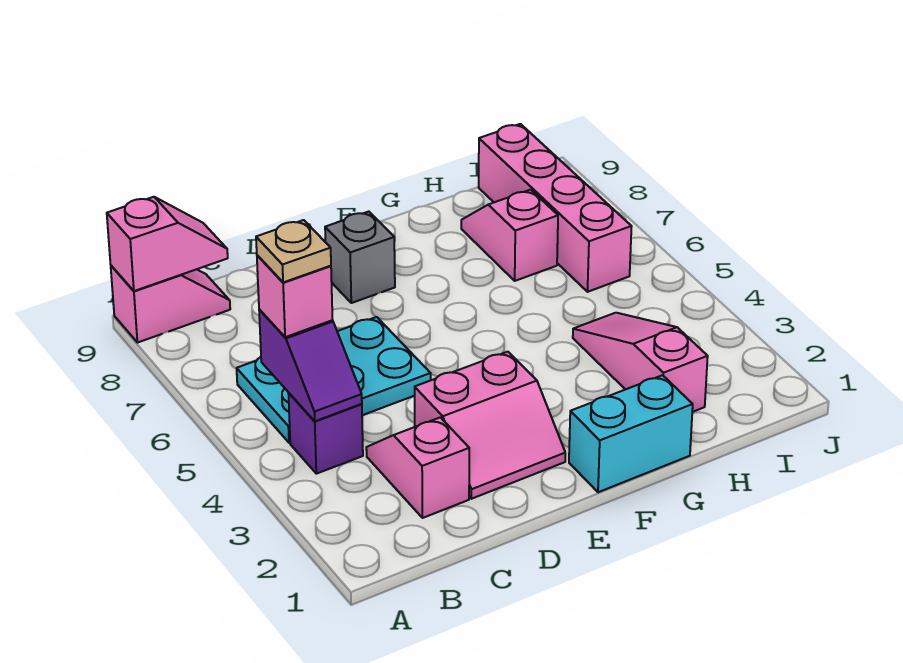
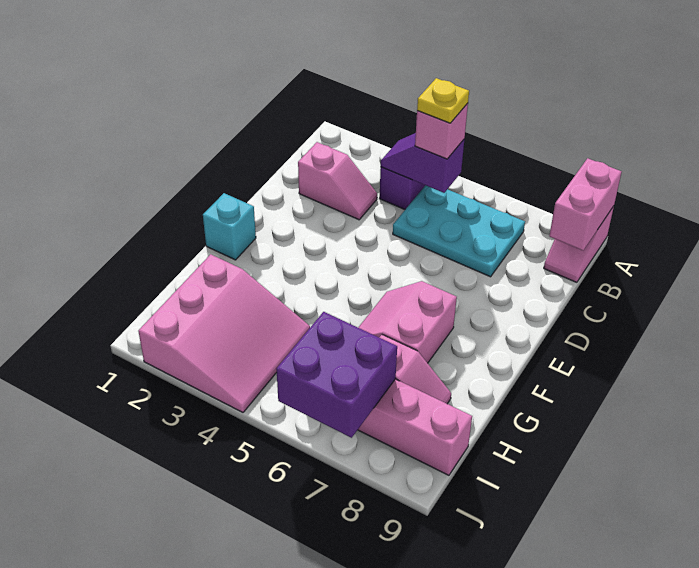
pink slope A9:B9 level 2 top A -> pink brick A9:B9 level 2
cyan plate B5:D6 level 1 -> cyan plate B5:C7 level 1
tan plate B5 level 4 -> yellow plate B5 level 4
pink slope D2:E3 level 1 top 3 -> pink slope F6:G7 level 1 top 7
grey brick E8 level 1 -> none
cyan brick F1:G1 level 1 -> cyan brick F1 level 1
pink slope H2:H4 level 1 top 2 -> pink slope H2:J4 level 1 top 2
none -> purple brick I6:J7 level 2

